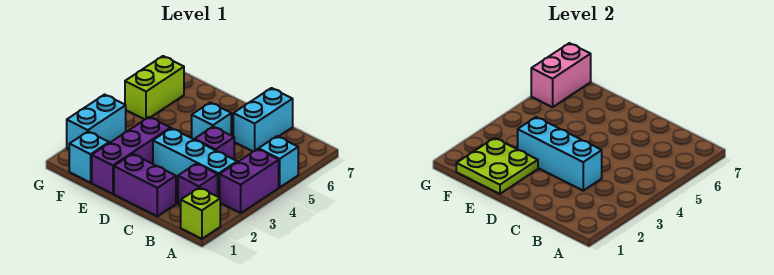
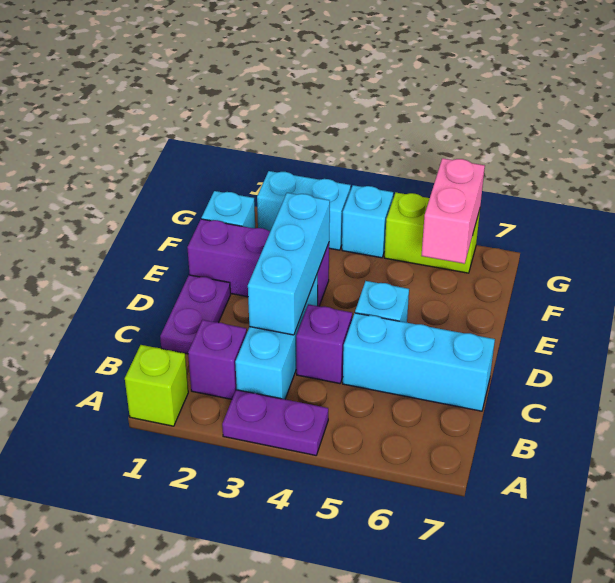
purple brick A3:A4 level 1 -> purple plate A3:A4 level 1
cyan brick A5 level 1 -> cyan brick G4 level 1
purple brick C1:D1 level 1 -> purple plate C1:D1 level 1
cyan brick C6:C7 level 1 -> cyan brick C5:C7 level 1
lime plate E1:F2 level 2 -> none
pink brick G6:G7 level 2 -> pink brick F6:G6 level 2

